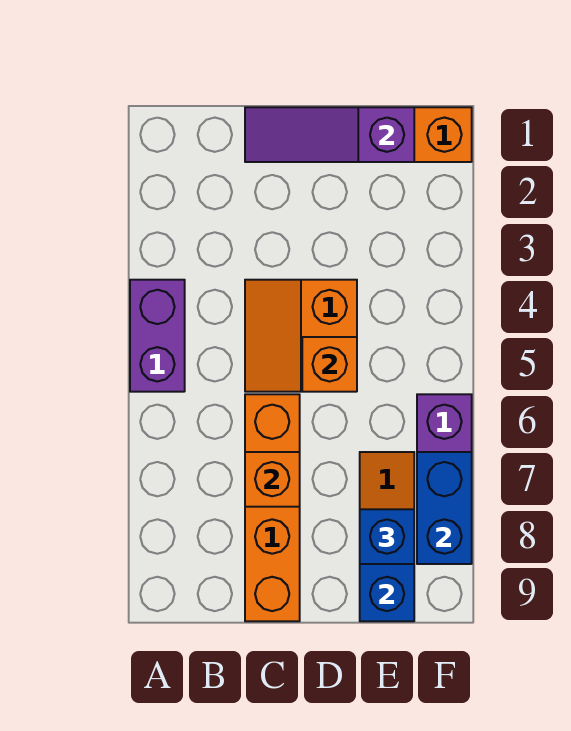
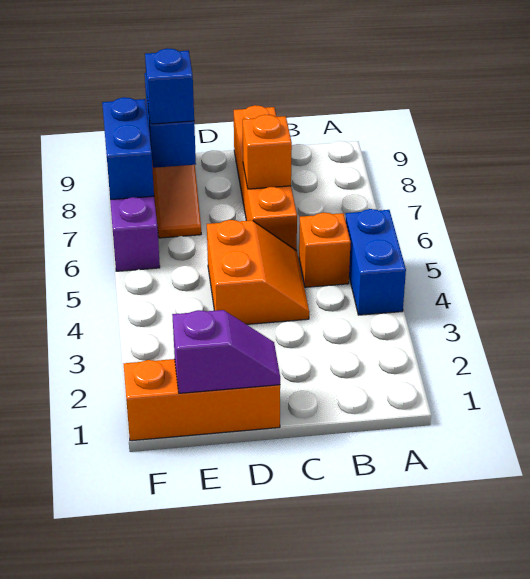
purple brick A4:A5 level 1 -> blue brick A4:A5 level 1
purple slope C1:E1 level 2 top E -> purple slope D1:E1 level 2 top E
orange brick D5 level 2 -> orange brick B5 level 1

